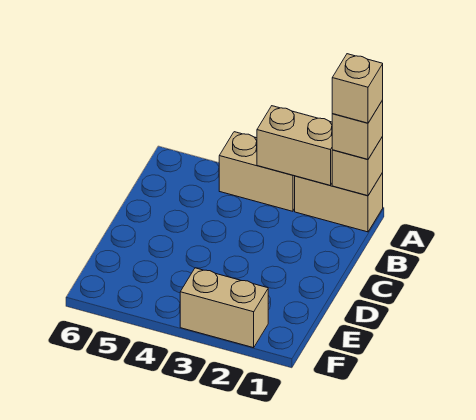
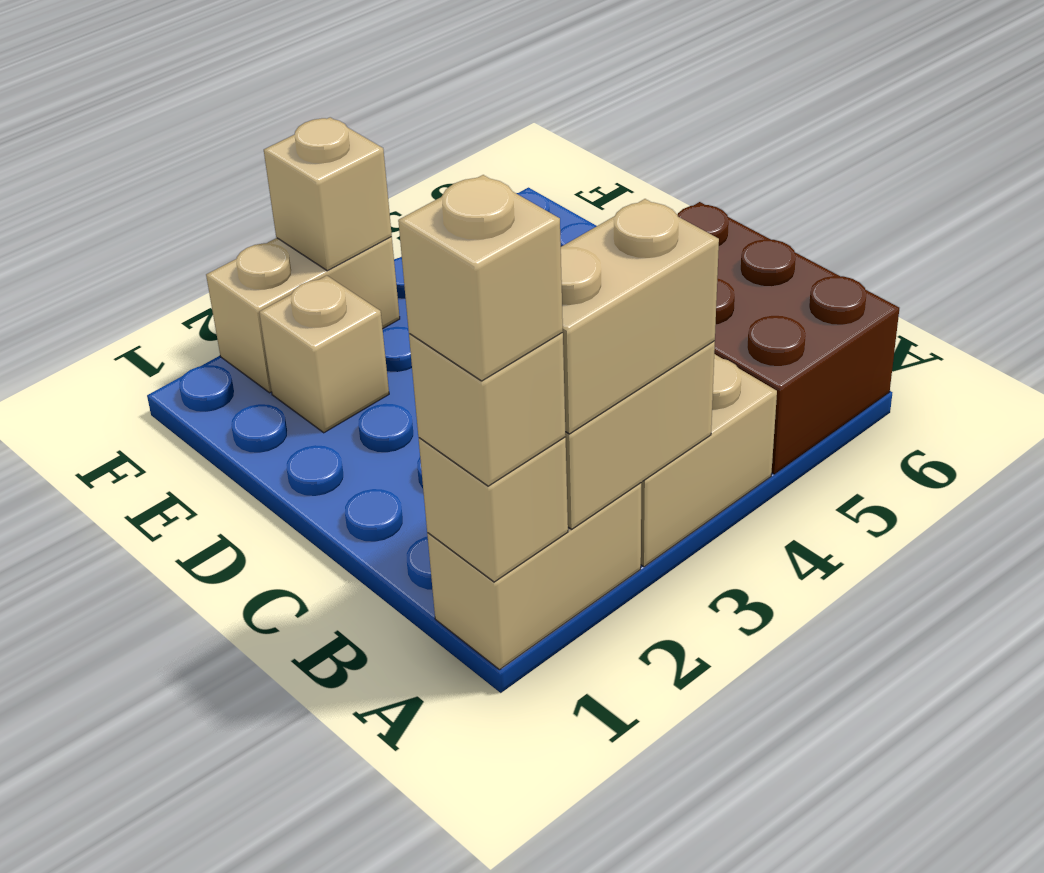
none -> tan brick A2:A3 level 3
none -> brown brick A5:C6 level 1
none -> tan brick E2 level 1
none -> tan brick F3 level 2

